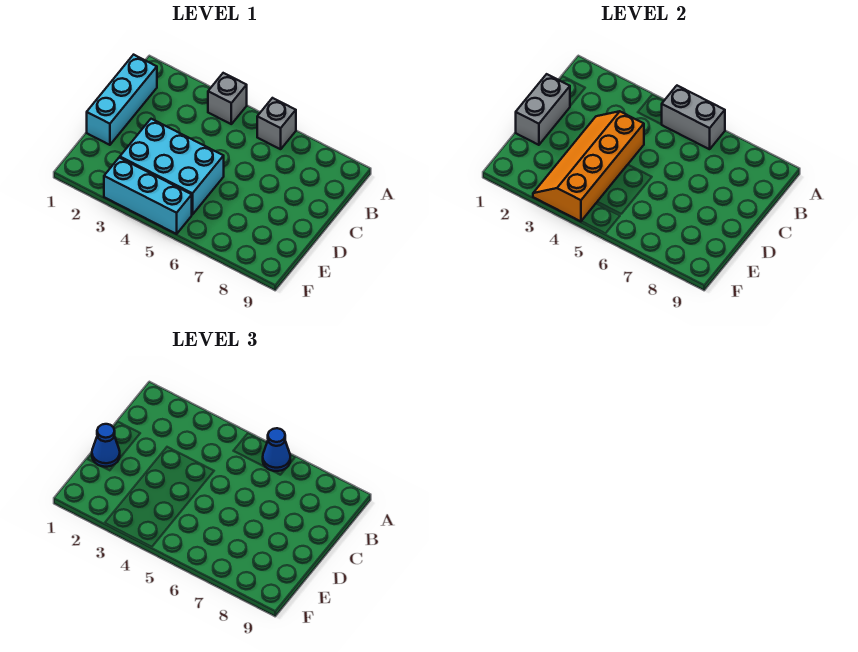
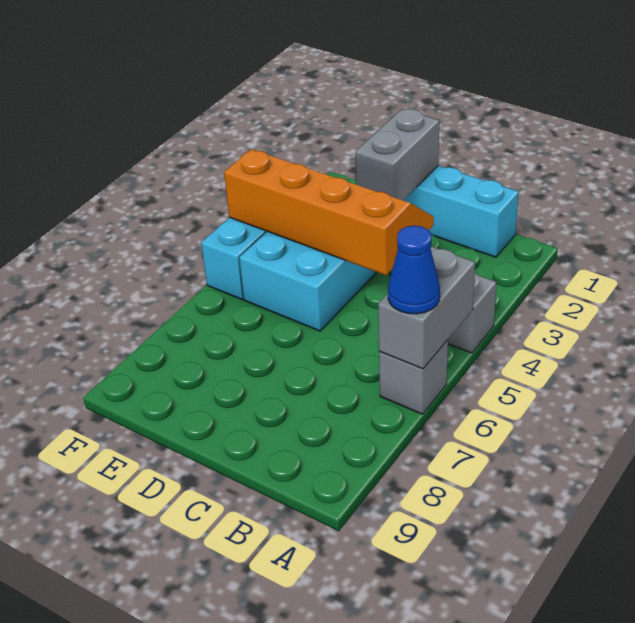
grey brick C1:D1 level 2 -> grey brick D1:D2 level 2
blue cone D1 level 3 -> none

